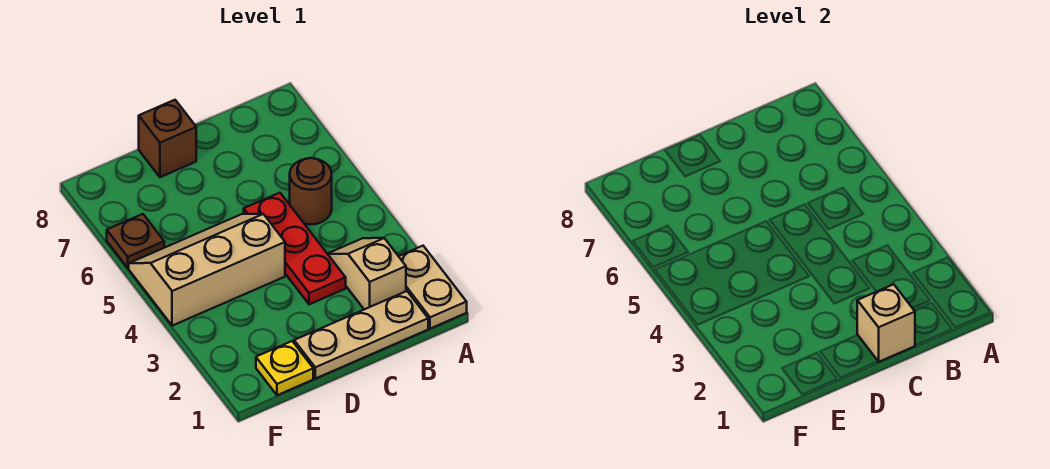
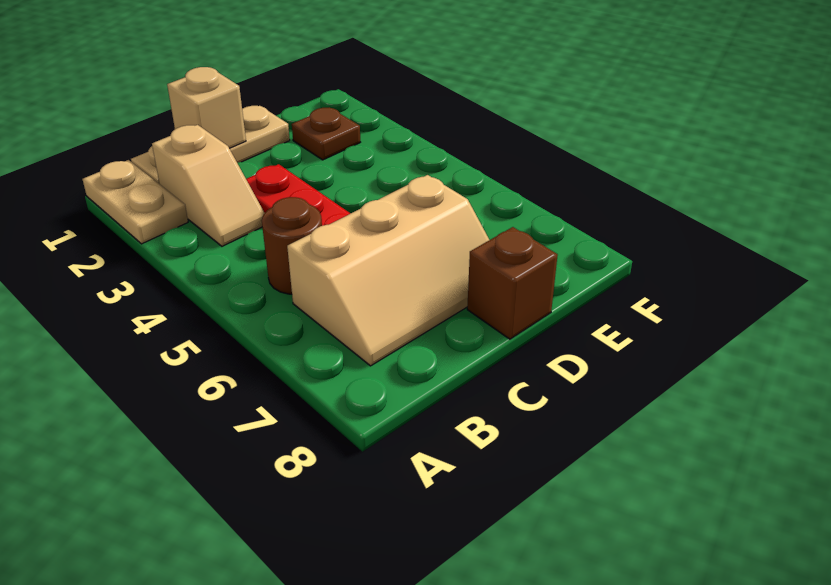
tan slope D4:F5 level 1 top 4 -> tan slope B6:D7 level 1 top 6
yellow plate E1 level 1 -> none
brown plate F6 level 1 -> brown plate E2 level 1

